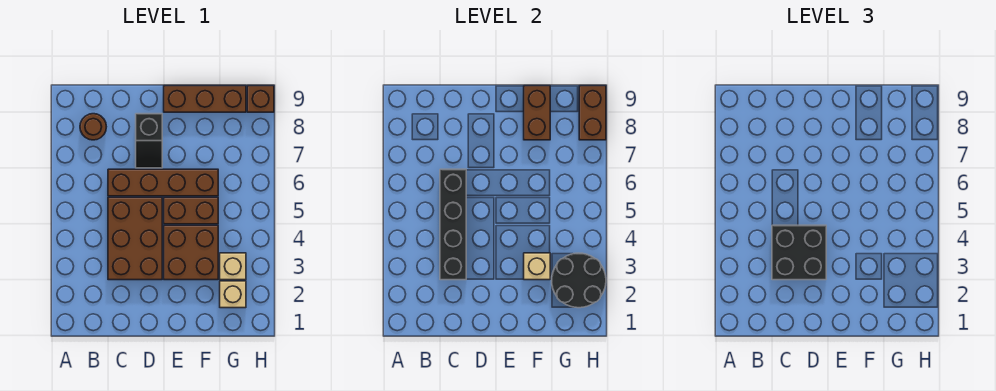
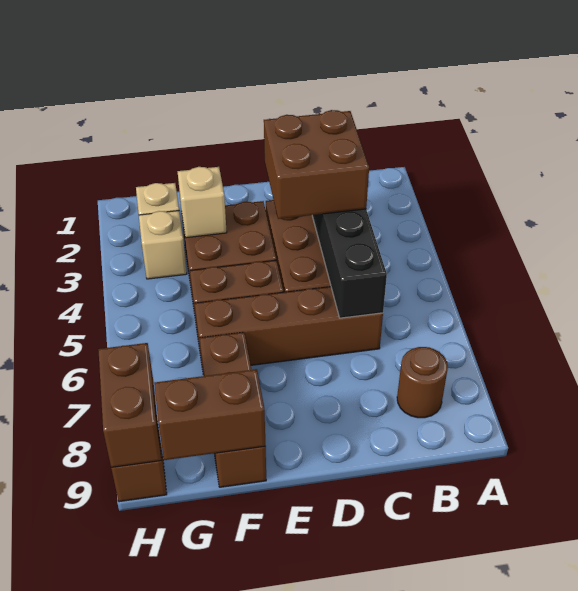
black brick C3:D4 level 3 -> brown brick C3:D4 level 3
black slope D7:D8 level 1 top 8 -> none
brown brick E9:G9 level 1 -> brown brick F7:F9 level 1
brown brick F8:F9 level 2 -> brown brick F9:G9 level 2
black round brick G2:H3 level 2 -> none

